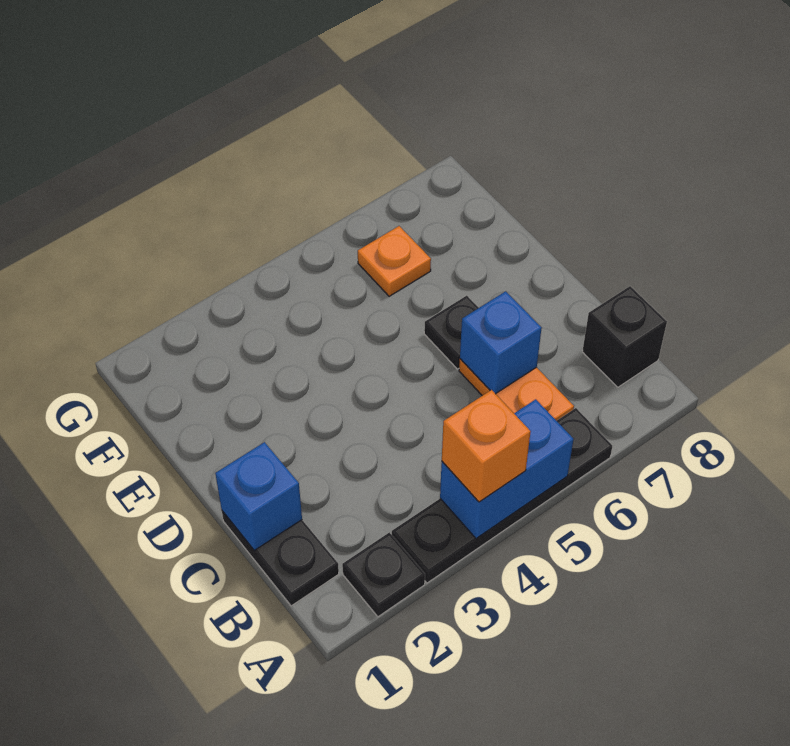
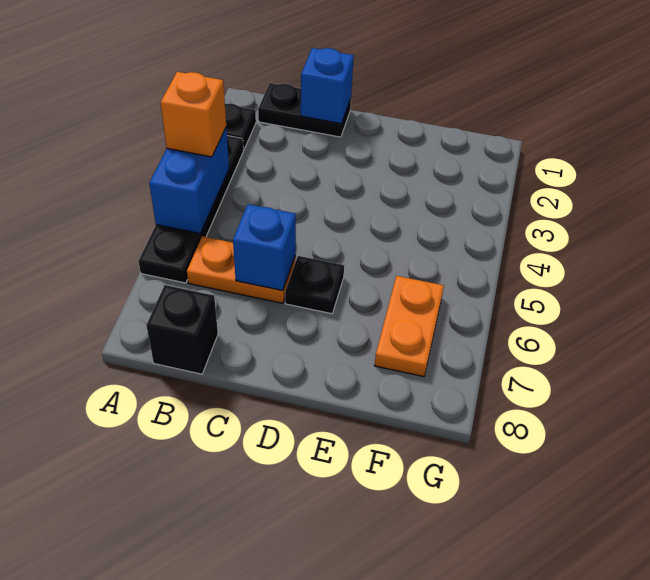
orange plate F6 level 1 -> orange plate F6:F7 level 1

